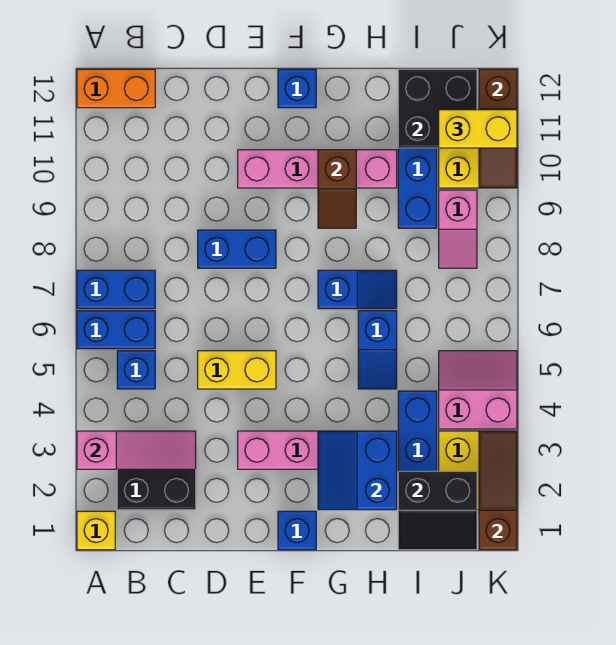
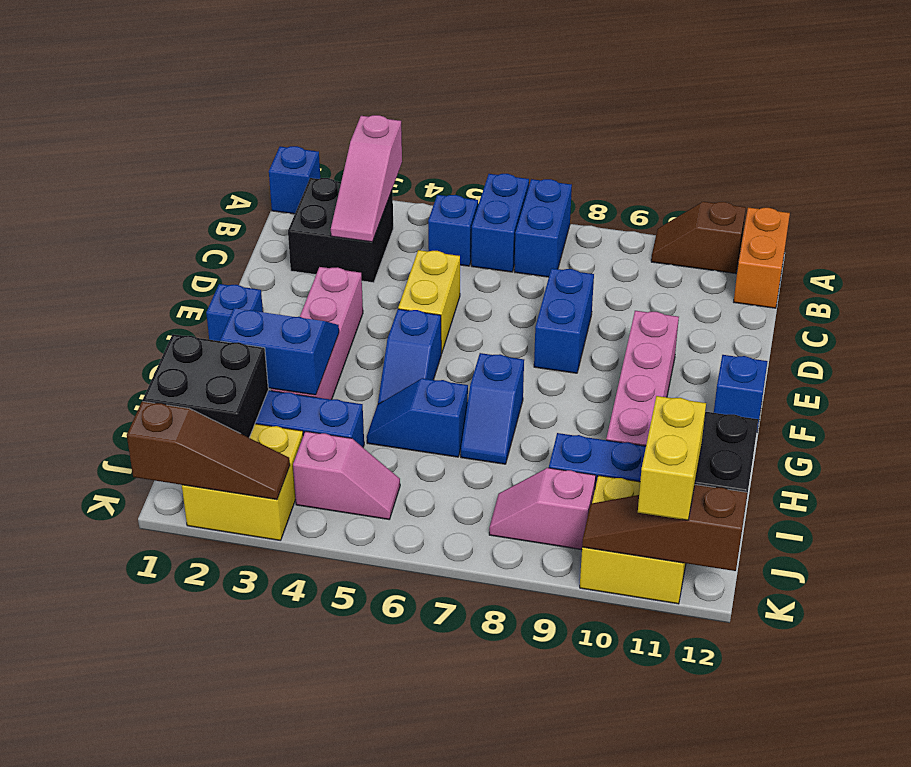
yellow brick A1 level 1 -> blue brick A1 level 1
none -> blue slope F5:G5 level 1 top F
brown slope G9:G10 level 2 top 10 -> brown slope A10:A11 level 1 top 11
black slope I1:J2 level 2 top 2 -> black brick I1:J2 level 2
pink slope J4:K5 level 1 top 4 -> pink slope J4:J5 level 1 top 4

